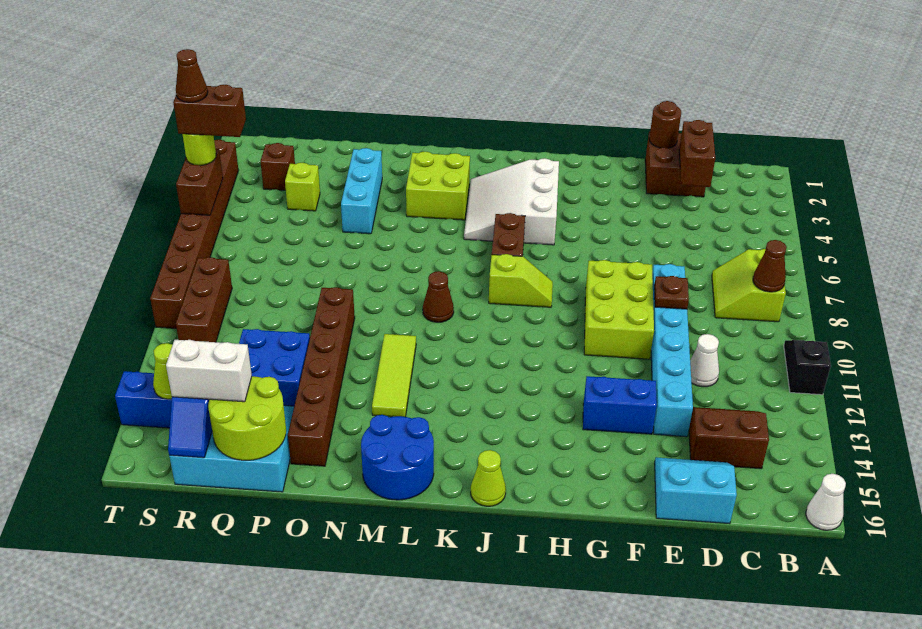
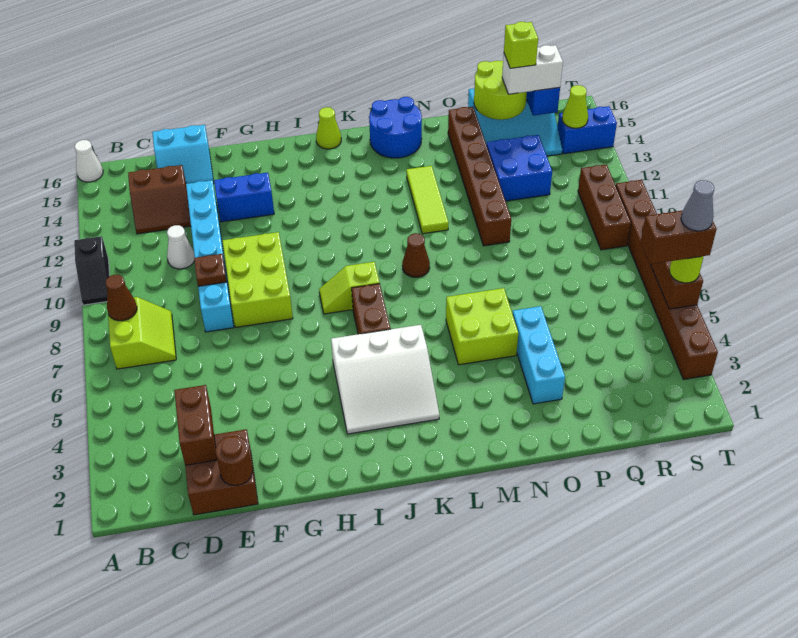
white slope I3:K5 level 1 top I -> white slope I3:K5 level 1 top 5
lime brick L3:M4 level 1 -> lime brick M5:N6 level 1
lime brick Q4 level 1 -> lime brick Q15 level 4
brown brick R3 level 1 -> none
brown cone T5 level 5 -> grey cone T5 level 5

